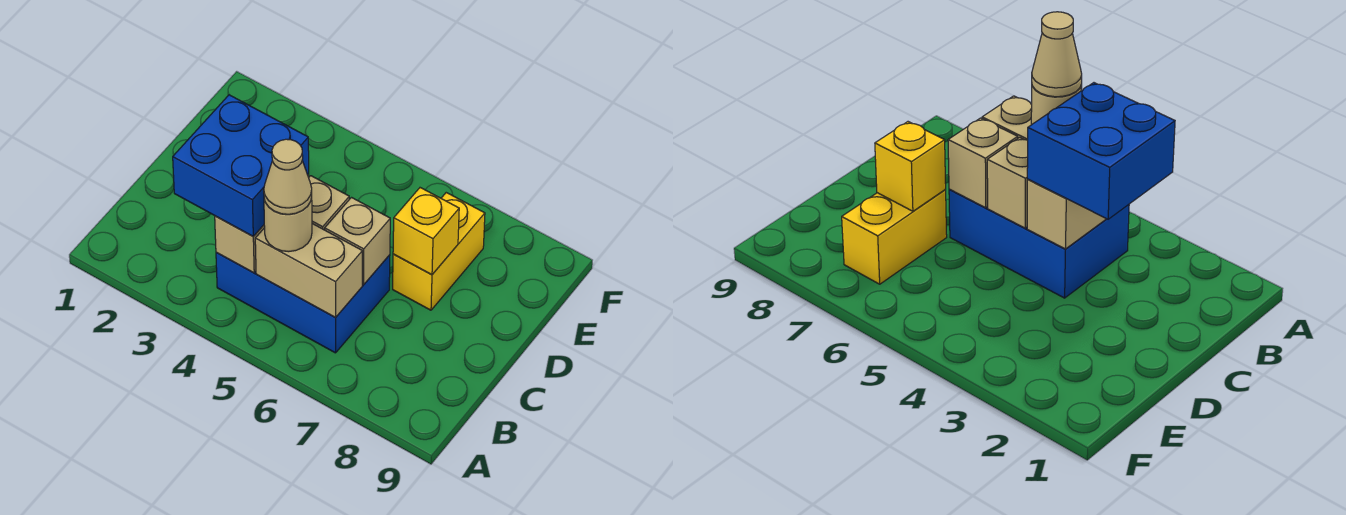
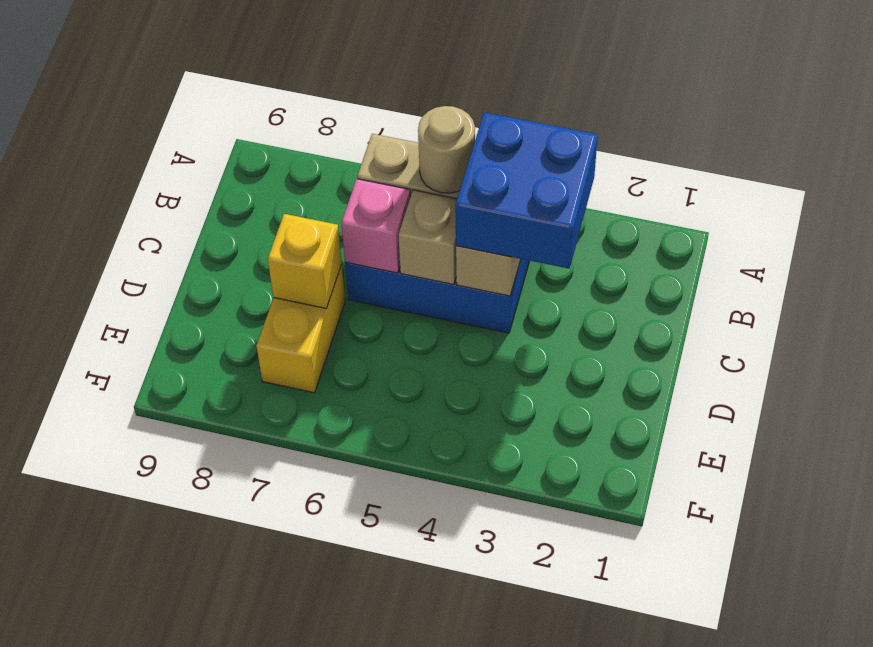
tan cone B5 level 4 -> none
tan brick C6 level 2 -> pink brick C6 level 2

